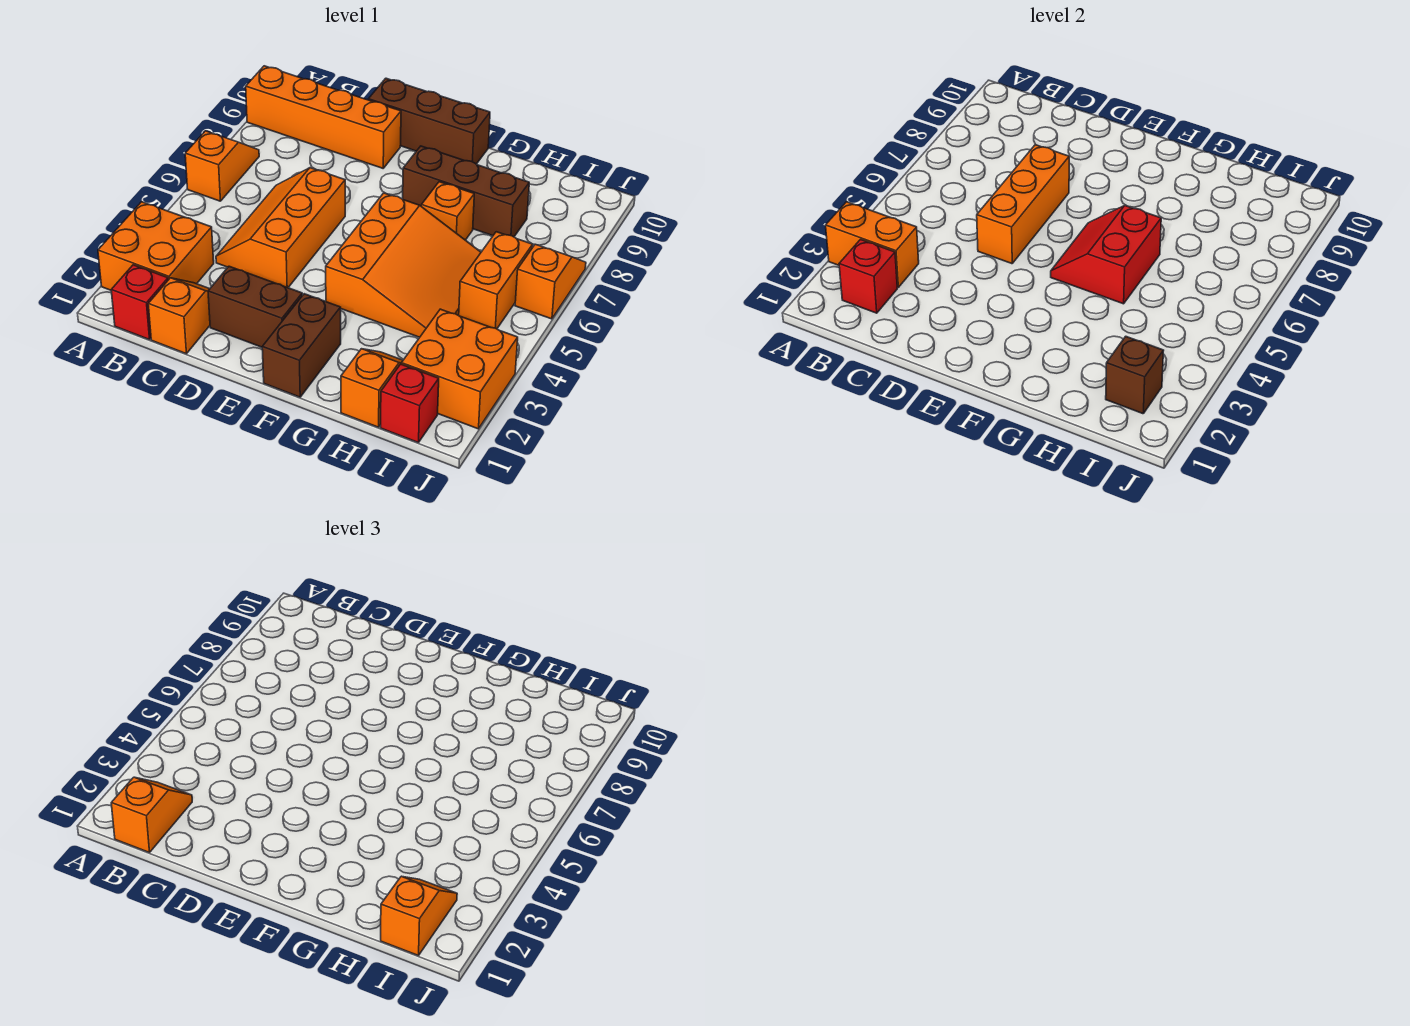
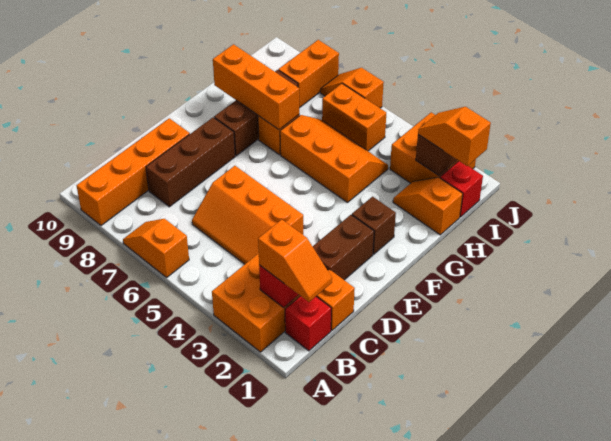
orange brick A3:B3 level 2 -> orange brick I8:J8 level 1
orange slope B1:B2 level 3 top 1 -> orange slope B1:B2 level 3 top 2
orange brick D5:D7 level 2 -> orange brick G7:G9 level 2
brown brick D10:F10 level 1 -> brown brick C8:E8 level 1
brown brick F1:F2 level 1 -> brown brick F2 level 1
orange slope F4:H6 level 1 top F -> orange slope G4:H6 level 1 top G
red slope F5:G6 level 2 top G -> none

